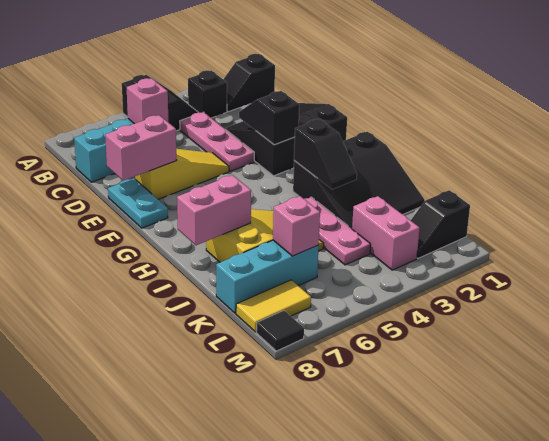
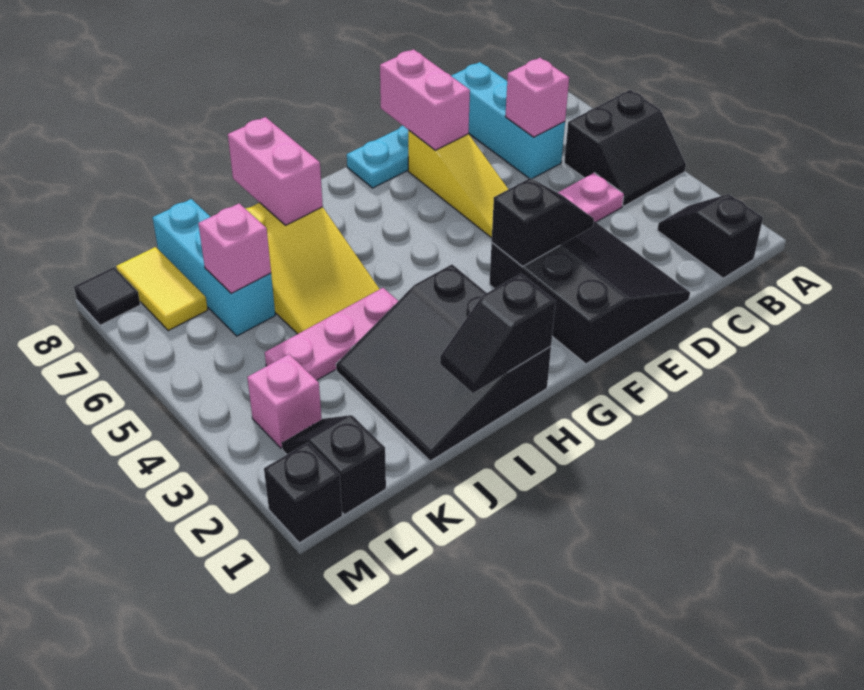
black brick B3 level 1 -> black brick M1 level 1
black slope H3:I3 level 2 top H -> black slope H1:I1 level 2 top H
pink brick K3:L3 level 1 -> pink brick L3 level 1

